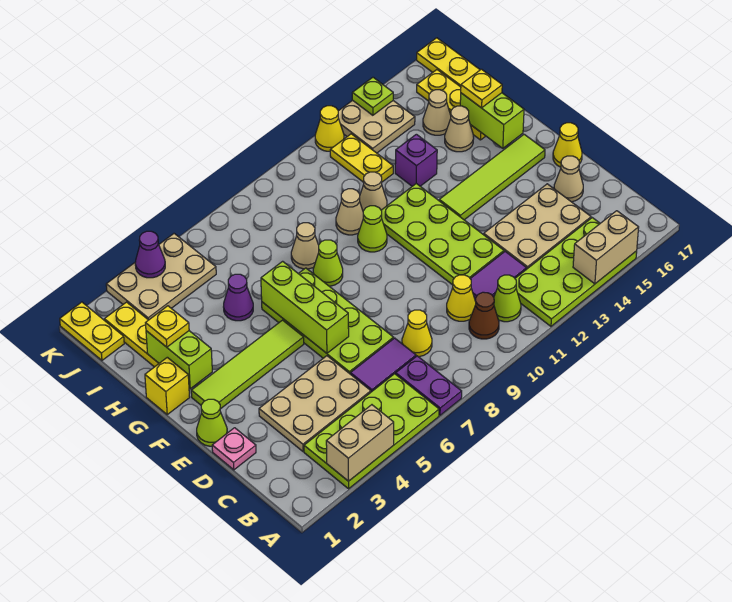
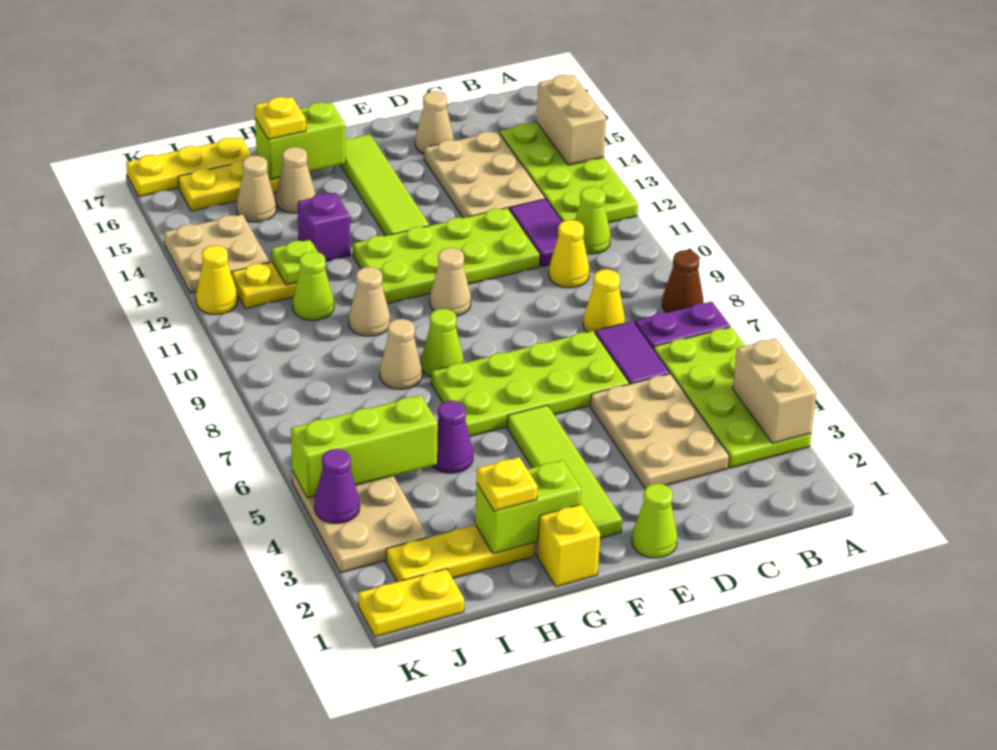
brown cone B10 level 1 -> brown cone A8 level 1
pink plate D1 level 1 -> none
lime brick E6:G6 level 2 -> lime brick I5:K5 level 2
yellow cone E17 level 1 -> none
lime cone G10 level 1 -> lime cone I11 level 1
tan cone H11 level 1 -> tan cone F10 level 1
lime plate K14 level 2 -> lime plate I12 level 2

